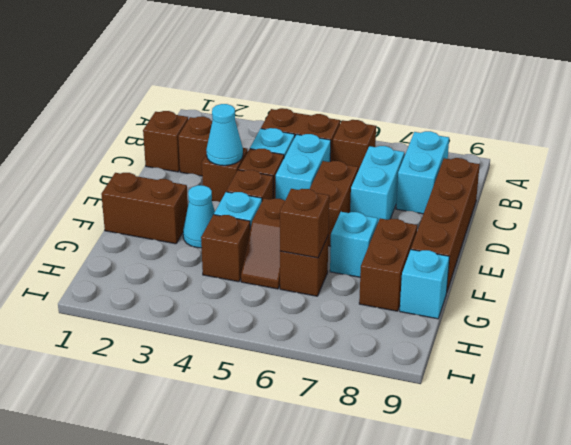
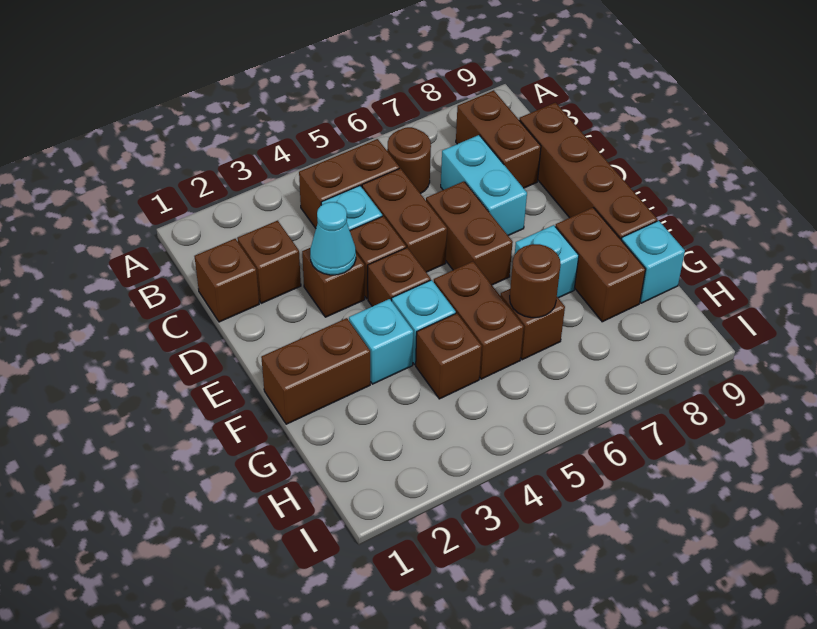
brown brick B6 level 1 -> brown round brick B6 level 1
cyan brick B8:C8 level 1 -> brown brick B8:C8 level 1
cyan brick C5:D5 level 1 -> brown brick C5:D5 level 1
cyan cone F3 level 1 -> cyan brick F3 level 1
brown slope F5:G5 level 1 top F -> brown brick F5:G5 level 1
brown brick G6 level 2 -> brown round brick G6 level 2

